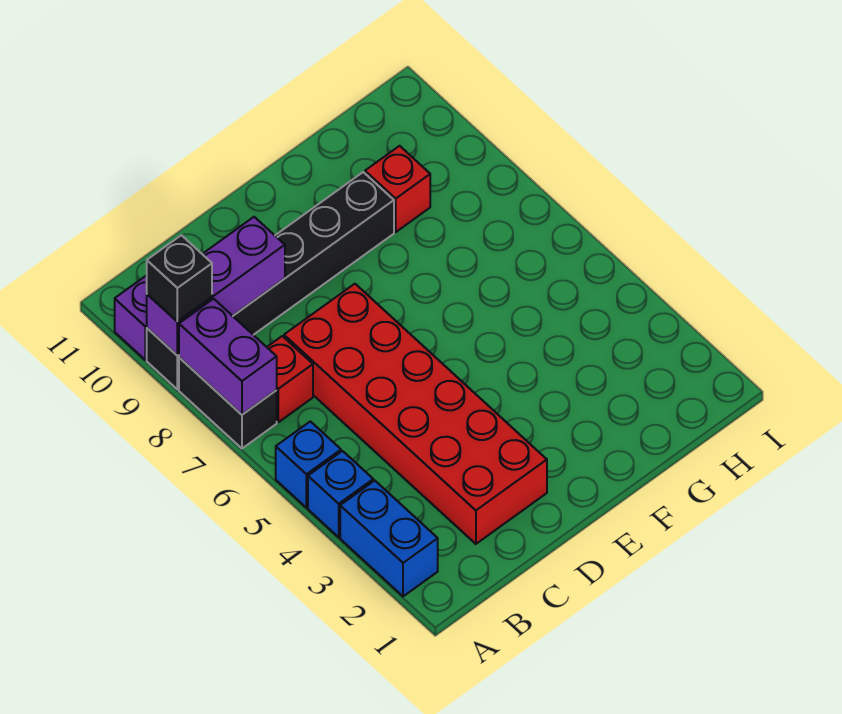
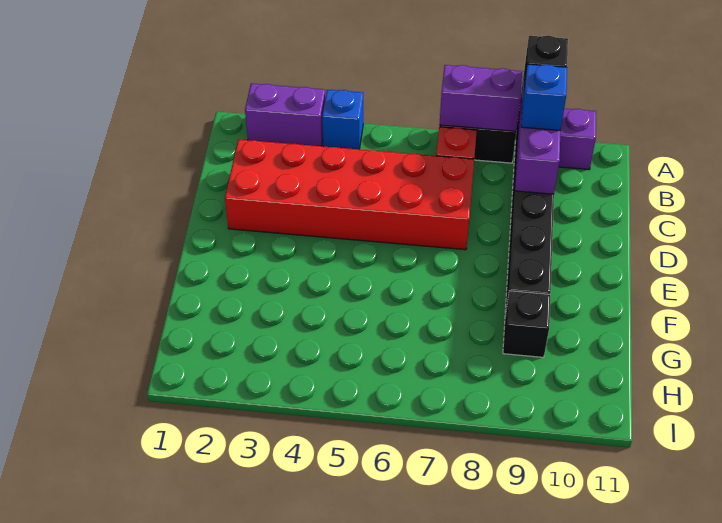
blue brick A2:A3 level 1 -> purple brick A2:A3 level 1
blue brick A5 level 1 -> blue brick B9 level 3
red brick G9 level 1 -> black brick G9 level 1

